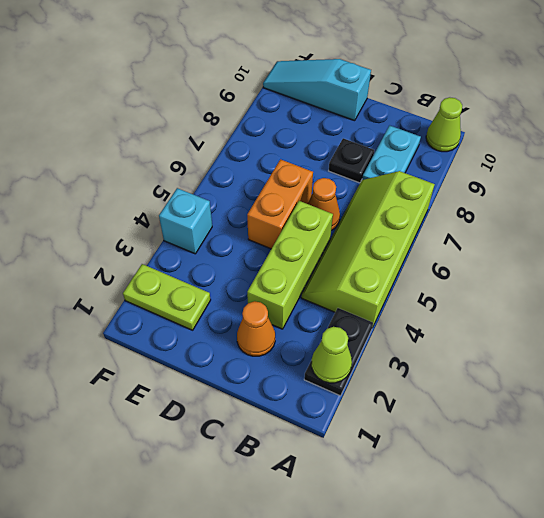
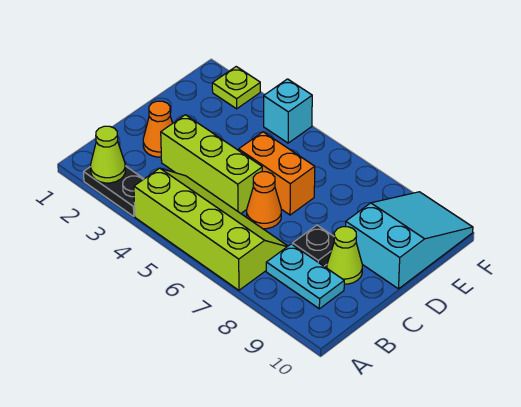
lime cone A10 level 1 -> lime cone C9 level 1
cyan slope D10:F10 level 1 top D -> cyan slope D9:F10 level 1 top D
lime plate E2:F2 level 1 -> lime plate F2 level 1

